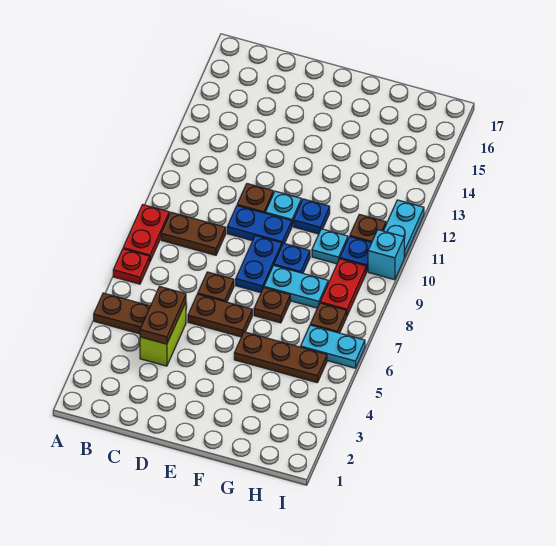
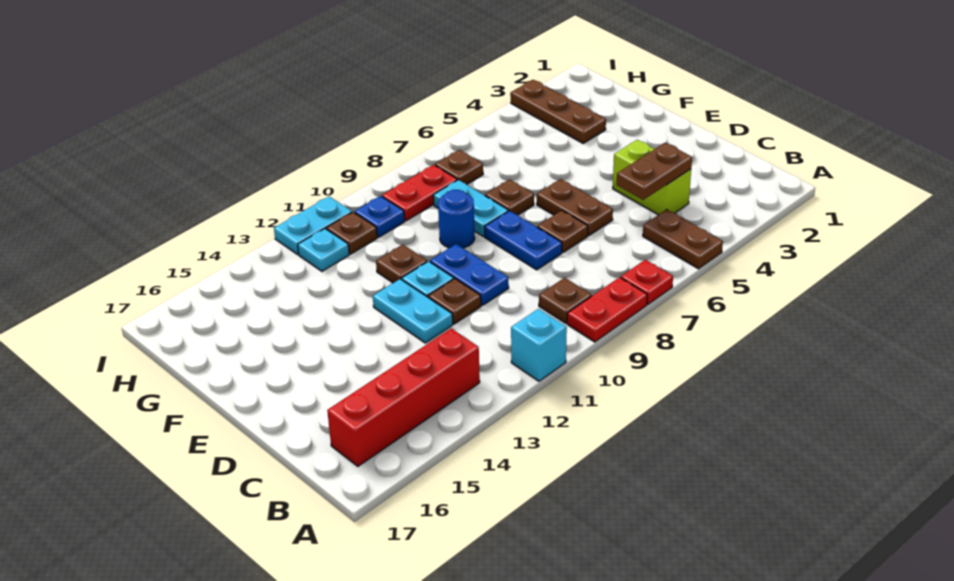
brown plate B9:C9 level 1 -> brown plate B9 level 1
none -> red brick B13:B16 level 1
lime brick C4:C5 level 1 -> lime brick C4:D4 level 1
blue plate E8:E9 level 1 -> blue plate D8:E8 level 1
brown plate F5:H5 level 1 -> brown plate G3:I3 level 1
blue plate F9 level 1 -> blue round brick F9 level 1
blue plate F11 level 1 -> brown plate F11 level 1
cyan plate G10 level 1 -> cyan plate H12 level 1
cyan plate H6:I6 level 1 -> cyan plate D12:E12 level 1
cyan brick I10 level 1 -> cyan brick A11 level 1

